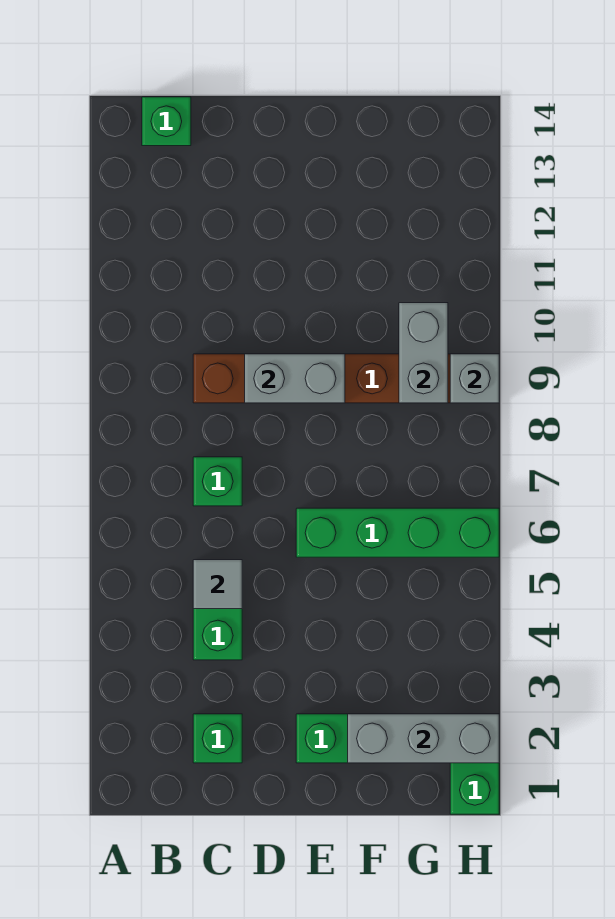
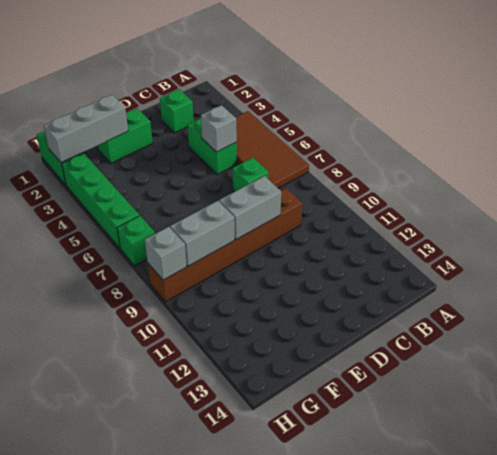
none -> brown tile A4:B7 level 1
green brick B14 level 1 -> green brick H7 level 1
grey tile C5 level 2 -> grey brick C5 level 2
green brick E6:H6 level 1 -> green brick H3:H6 level 1
grey brick G9:G10 level 2 -> grey brick F9:G9 level 2

